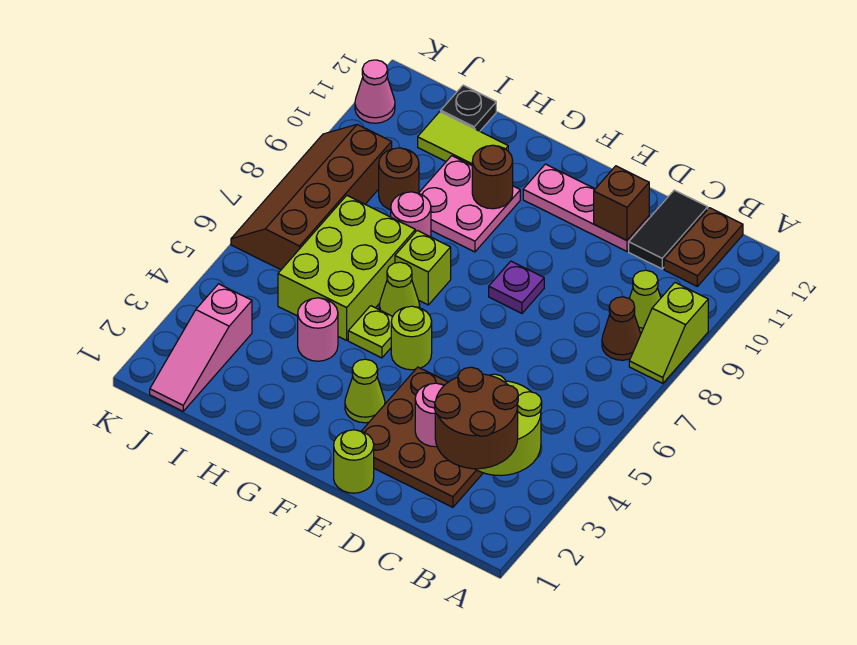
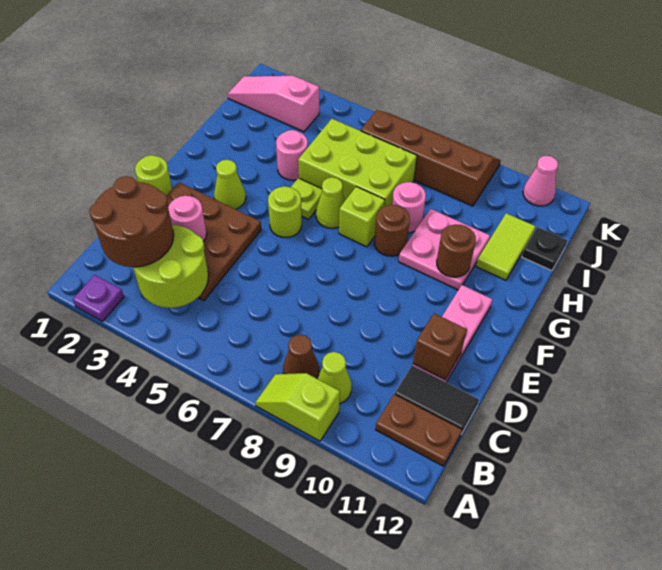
purple plate E8 level 1 -> purple plate A2 level 1
brown round brick I9 level 1 -> brown round brick G8 level 1

